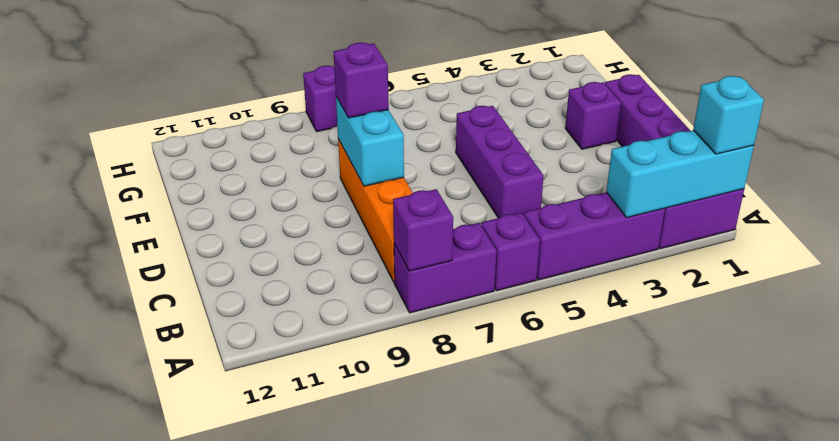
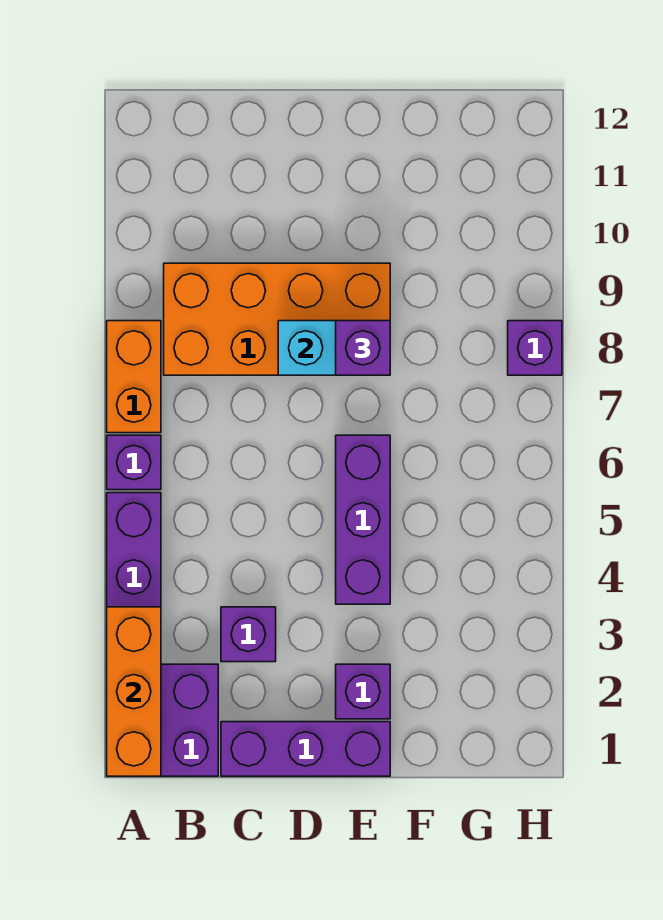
cyan brick A1:A3 level 2 -> orange brick A1:A3 level 2
cyan brick A1 level 3 -> none
purple brick A7:A8 level 1 -> orange brick A7:A8 level 1
purple brick A8 level 2 -> purple brick C3 level 1
orange brick B8:E8 level 1 -> orange brick B8:E9 level 1
purple brick C5:E5 level 1 -> purple brick E4:E6 level 1

